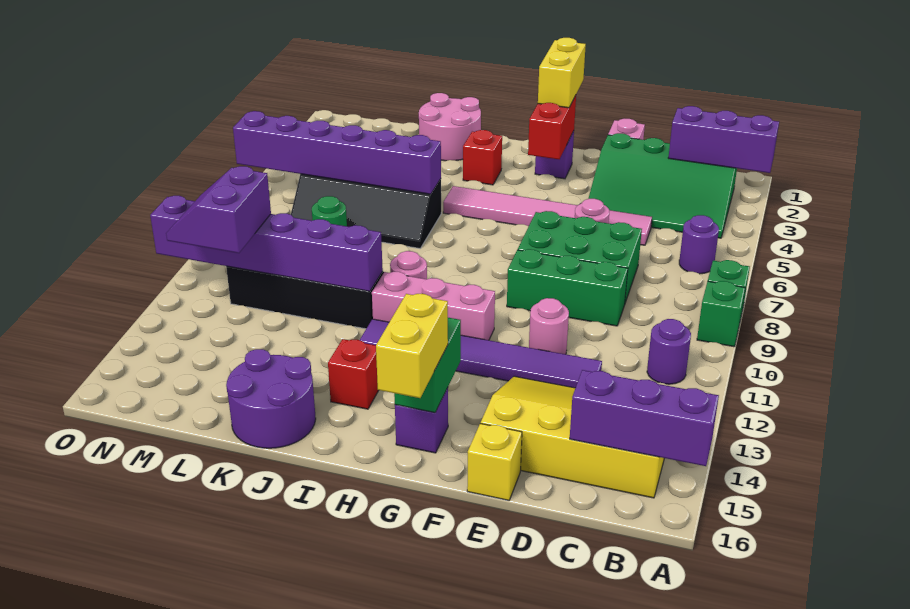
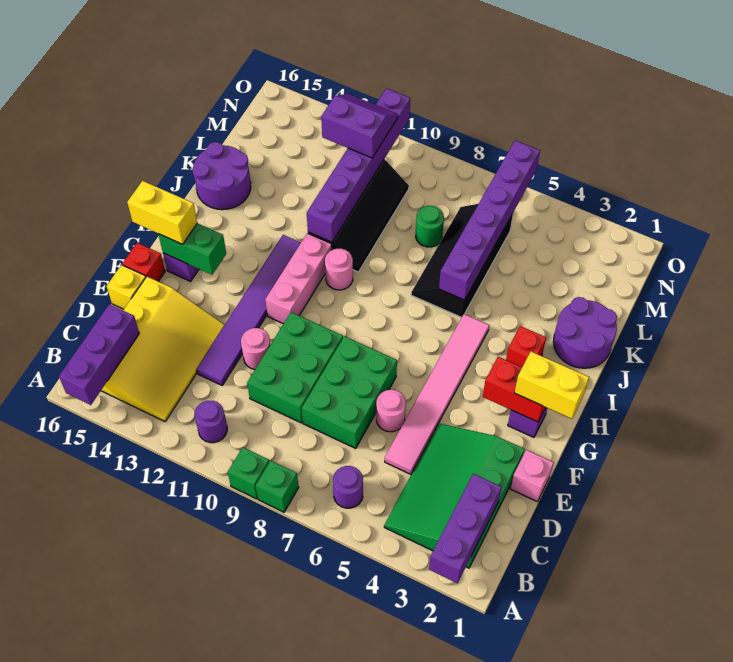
green brick D9:F9 level 1 -> green brick D9:F10 level 1
red brick I14 level 1 -> red brick F16 level 1
pink round brick J1:K2 level 1 -> purple round brick J1:K2 level 1

